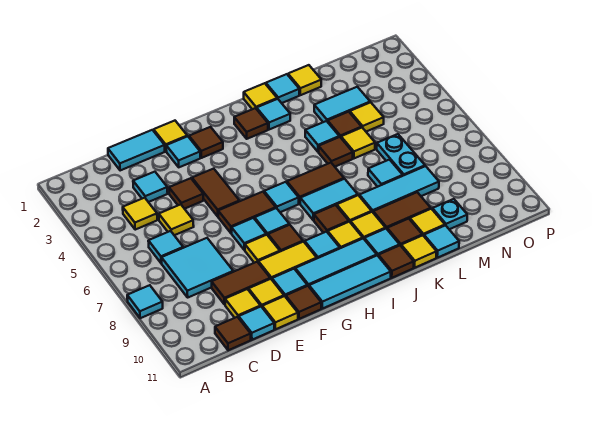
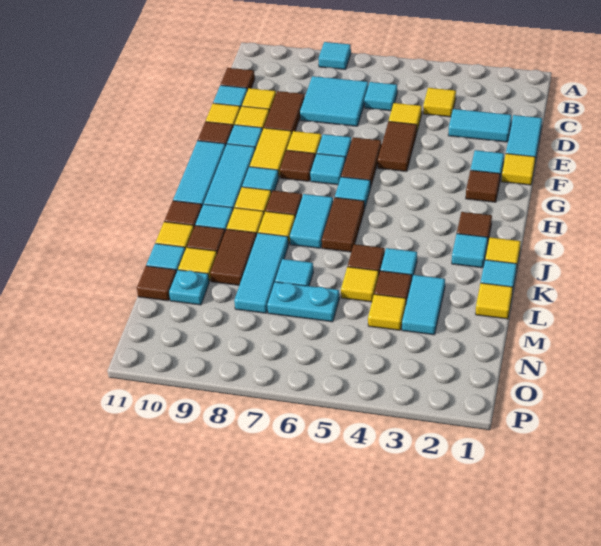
cyan tile D3 level 1 -> cyan tile D2:D3 level 1
brown tile E4 level 1 -> brown tile M11 level 1
brown tile F4:F5 level 1 -> brown tile E5:F5 level 1

